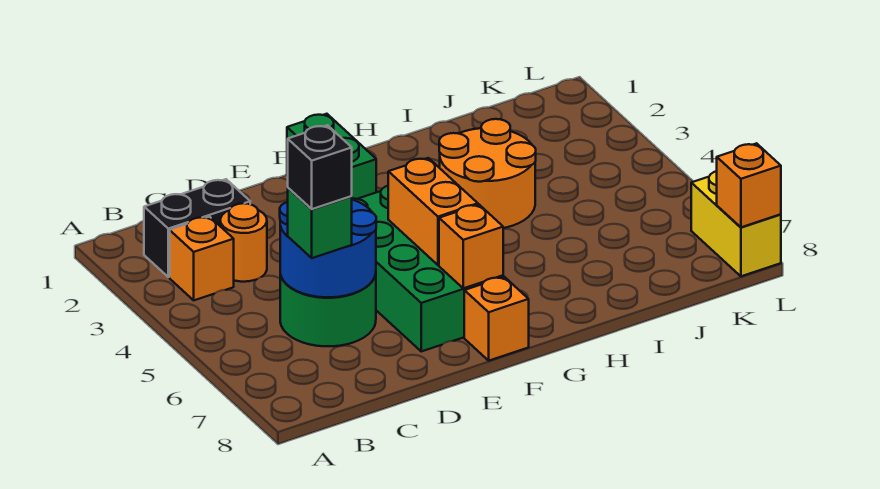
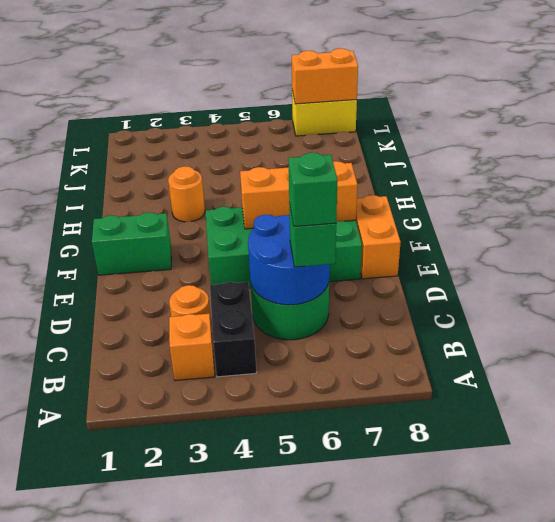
black brick B2:C2 level 1 -> black brick B4:C4 level 1
black brick C6 level 4 -> green brick C6 level 4
orange brick F8 level 1 -> orange brick E8:F8 level 1
orange round brick H3:I4 level 1 -> orange round brick H3 level 1
orange brick L8 level 2 -> orange brick L7:L8 level 2

